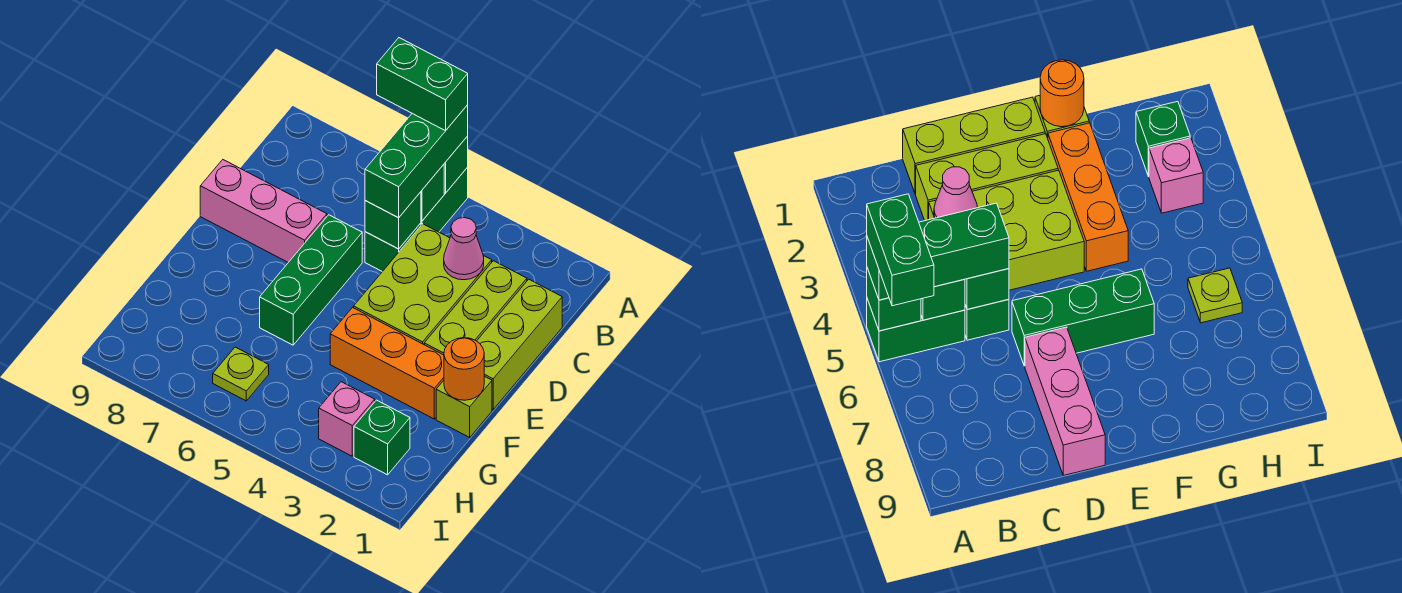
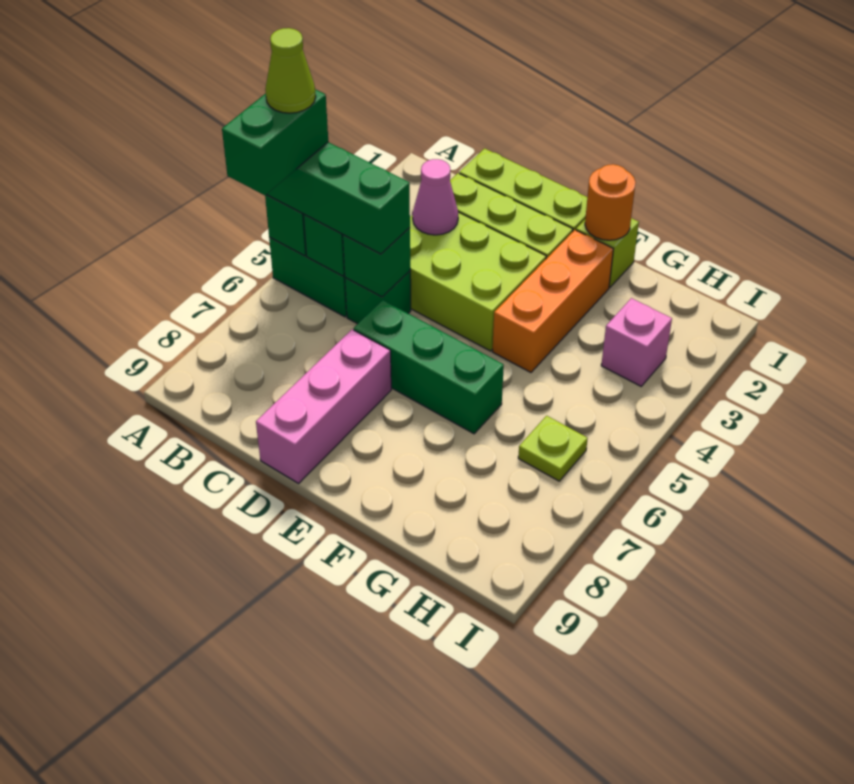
none -> lime cone A5 level 5
green brick H2 level 1 -> none

